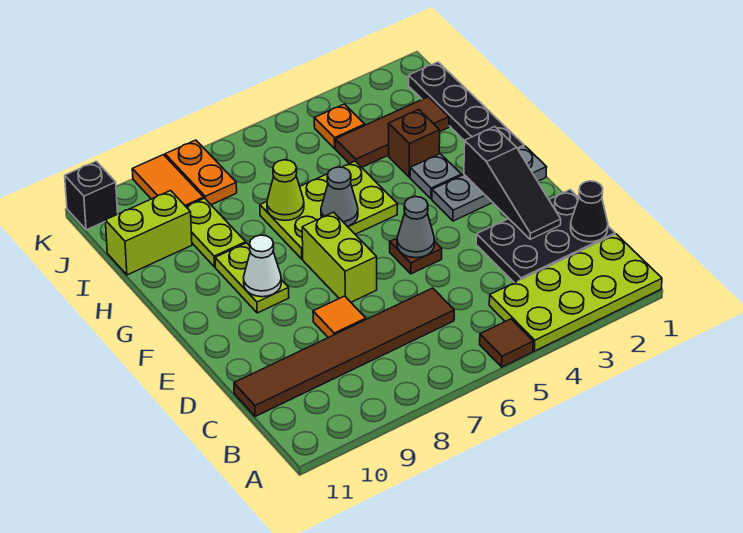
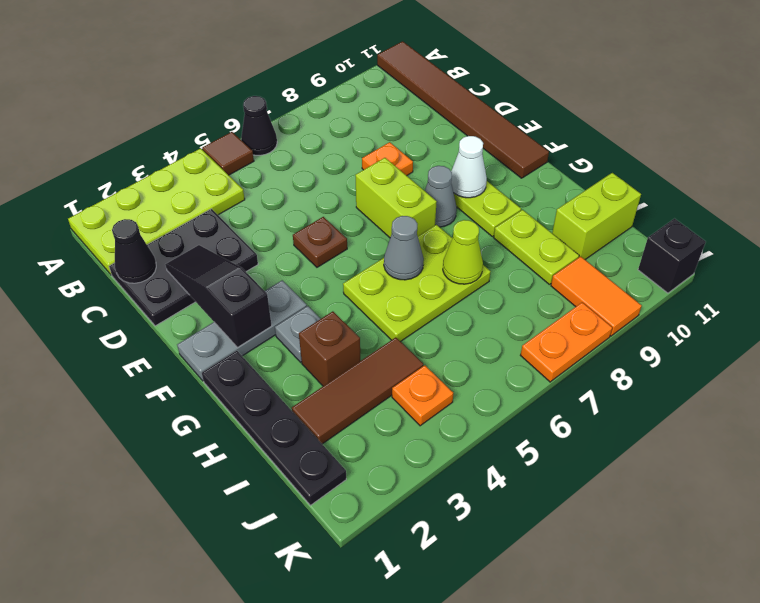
none -> black cone A6 level 1
brown tile C6:C11 level 1 -> brown tile A11:F11 level 1
orange tile D8 level 1 -> orange plate D8 level 1
grey cone E5 level 2 -> grey cone F8 level 1
orange plate J8:K8 level 1 -> orange plate K7:K8 level 1

